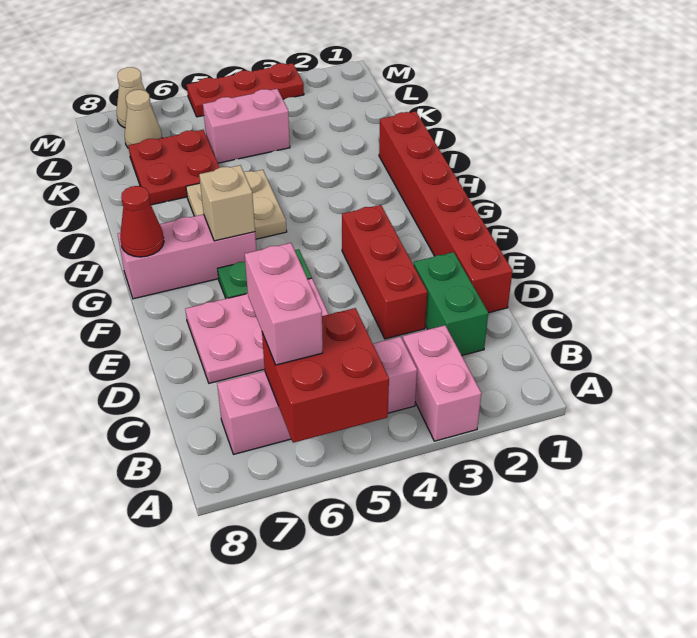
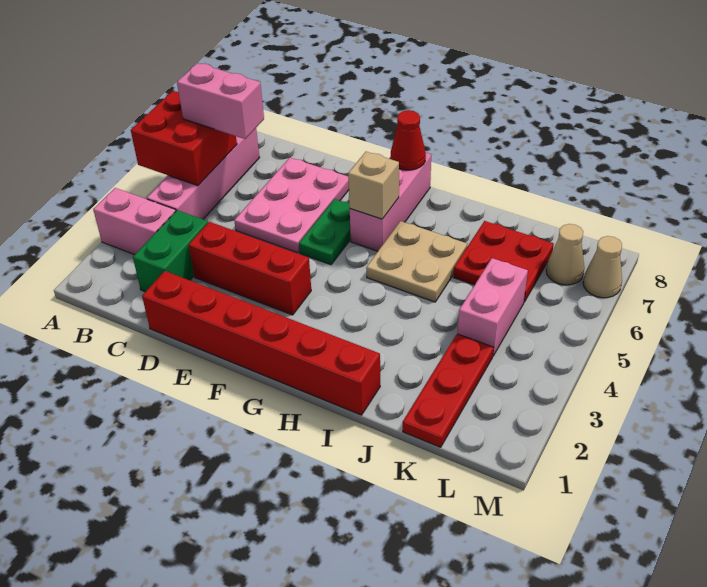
green brick C2:D2 level 1 -> green brick C2:C3 level 1
red plate M3:M5 level 1 -> red plate K1:K3 level 1

